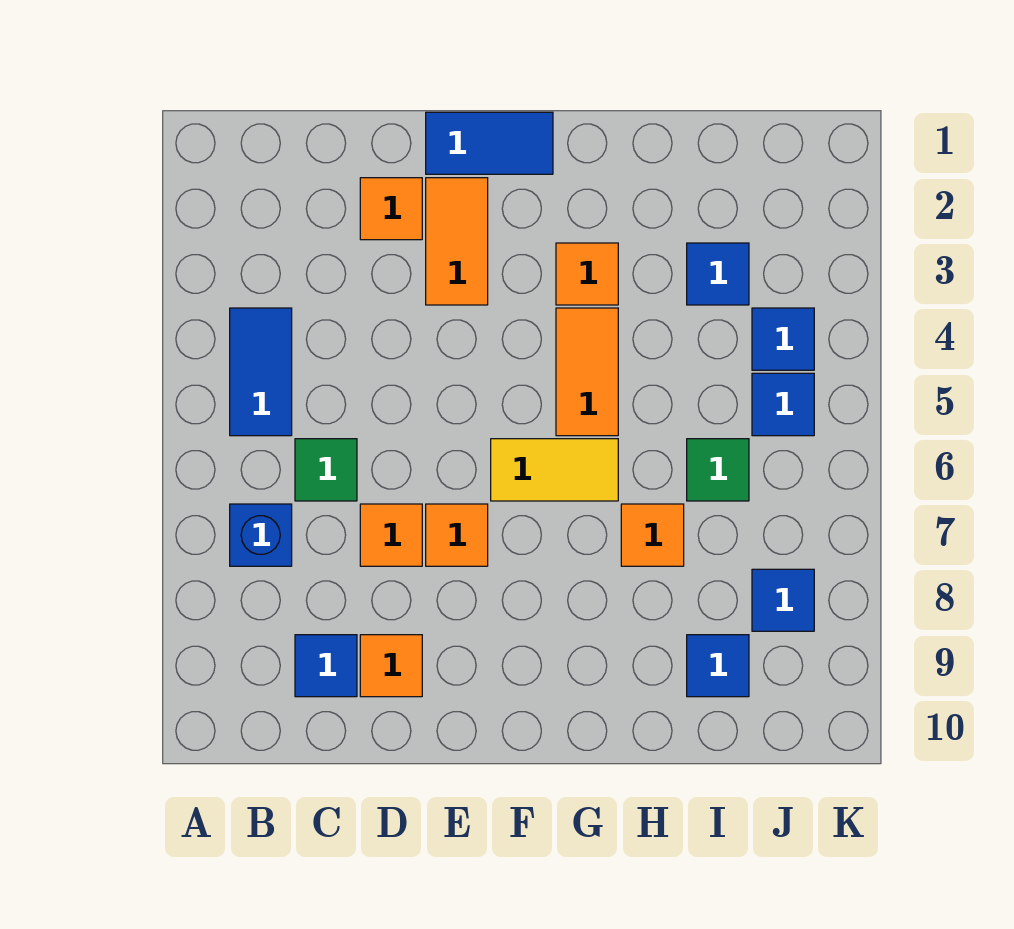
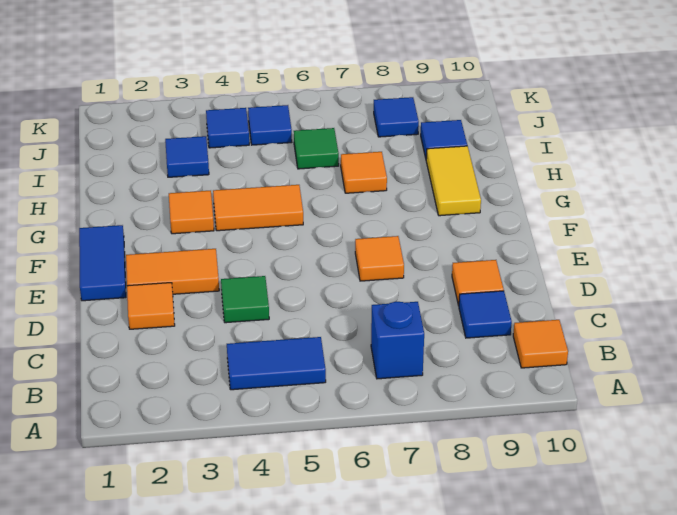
green tile C6 level 1 -> green tile D4 level 1
orange tile D7 level 1 -> orange tile B10 level 1
yellow tile F6:G6 level 1 -> yellow tile G9:H9 level 1

